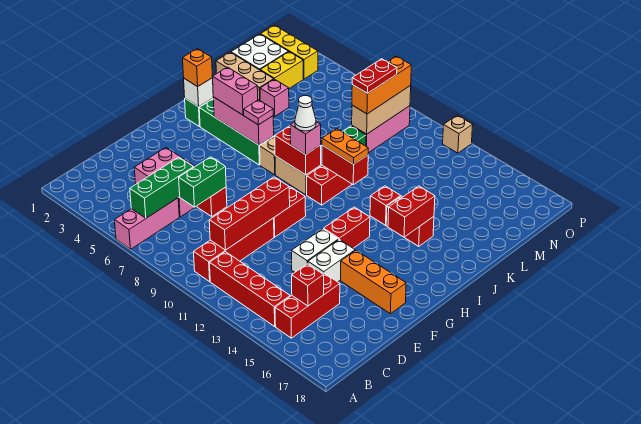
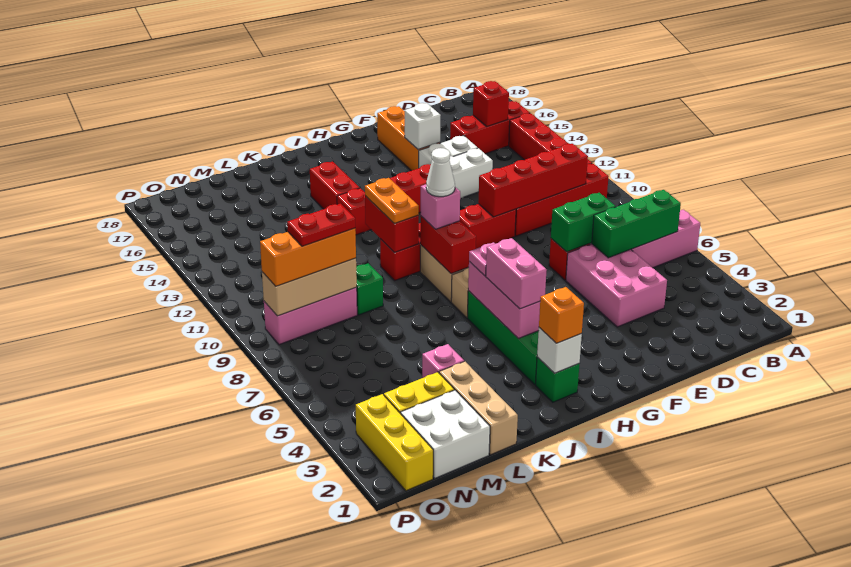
none -> white brick F15 level 2
red brick I15:J15 level 2 -> none
tan brick P12 level 1 -> none

